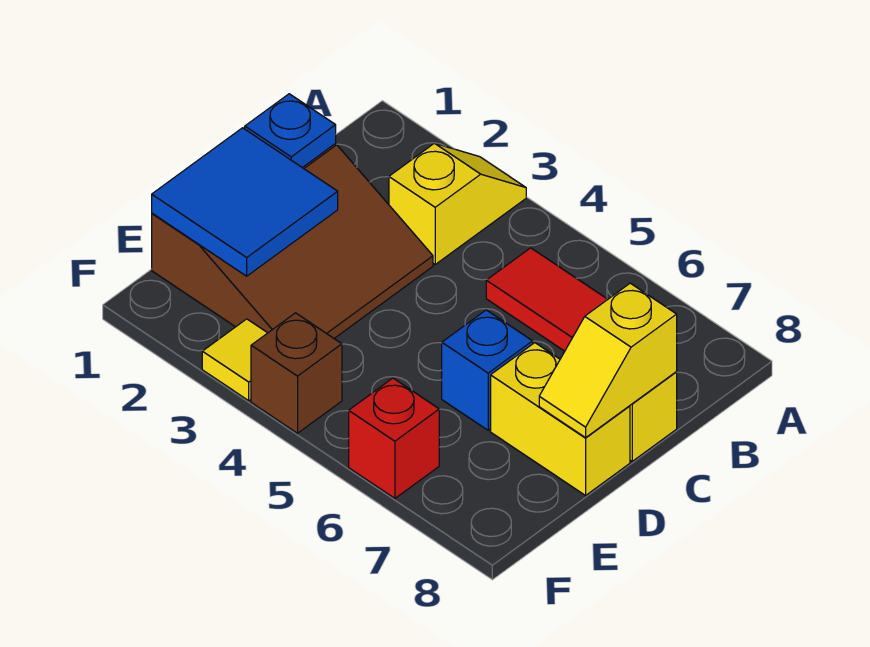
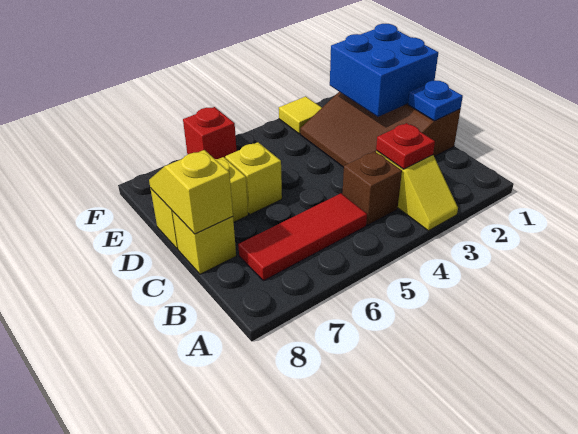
none -> red plate B3 level 2
blue tile D1:E2 level 2 -> blue brick D1:E2 level 2
blue brick D6 level 1 -> yellow brick D6 level 1
brown brick F4 level 1 -> brown brick B4 level 1

